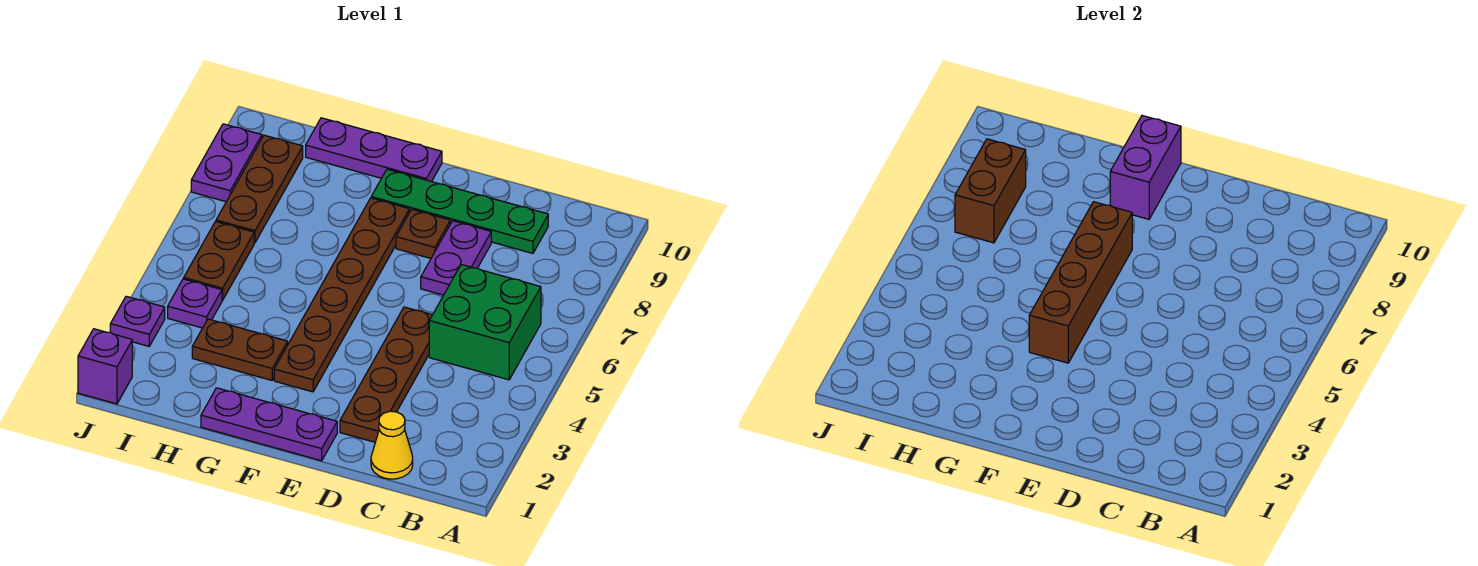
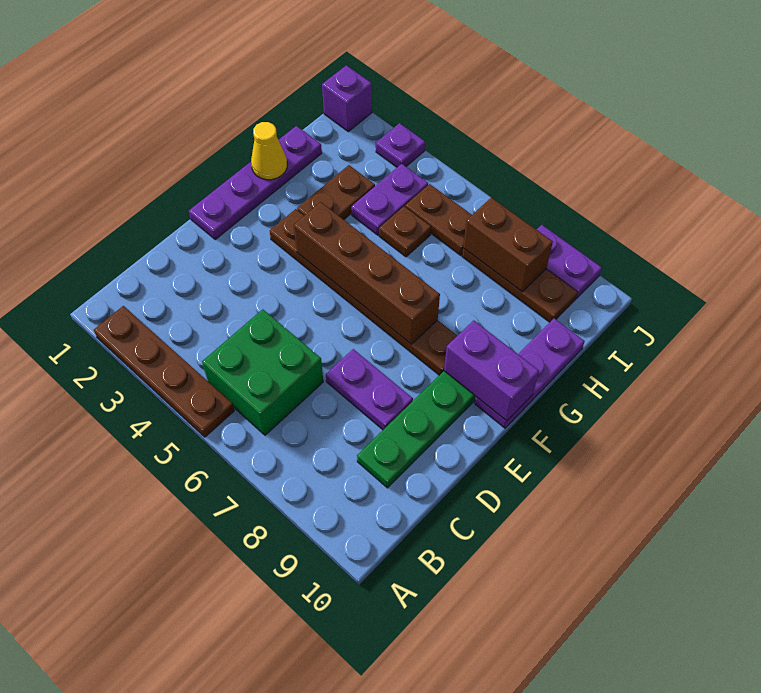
yellow cone C1 level 1 -> yellow cone G1 level 2
brown plate D2:D5 level 1 -> brown plate A2:A5 level 1
purple plate E1:G1 level 1 -> purple plate E1:H1 level 1
brown plate E8 level 1 -> brown plate H5 level 1
purple plate I4 level 1 -> purple plate H4:I4 level 1

